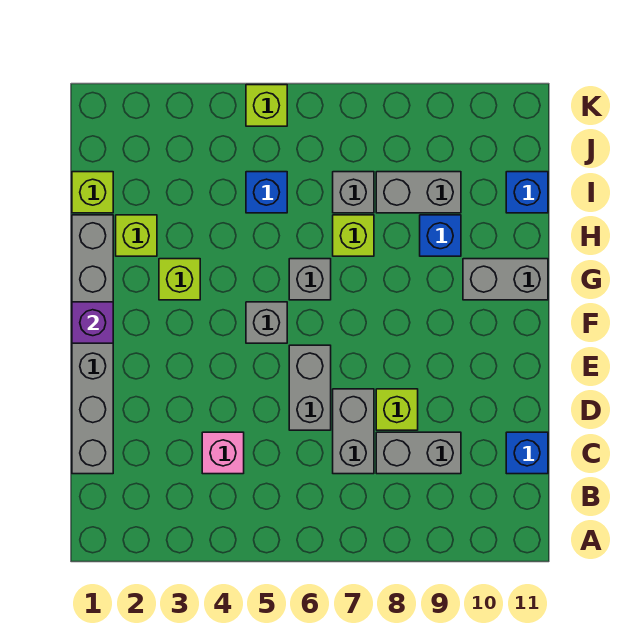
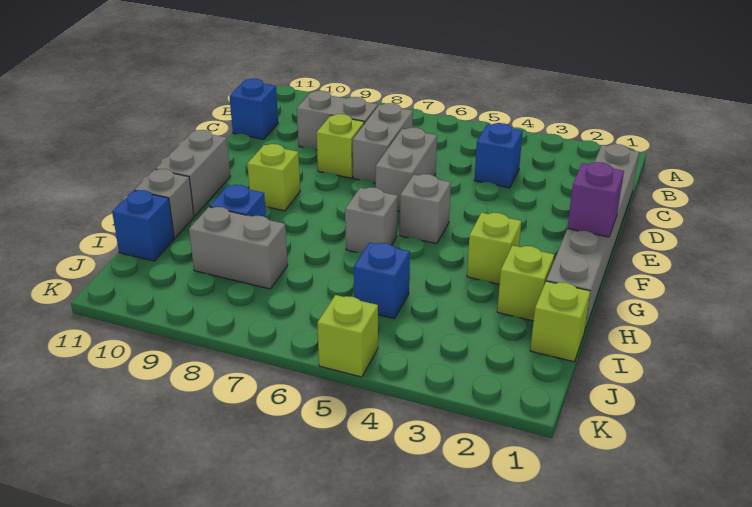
pink brick C4 level 1 -> blue brick C4 level 1
grey brick G10:G11 level 1 -> grey brick F11:G11 level 1
lime brick H7 level 1 -> lime brick F9 level 1
grey brick I7 level 1 -> grey brick H11 level 1

